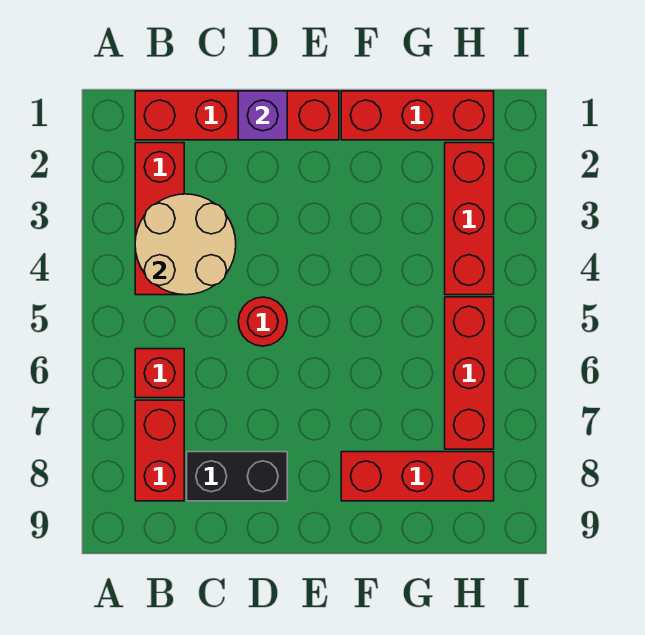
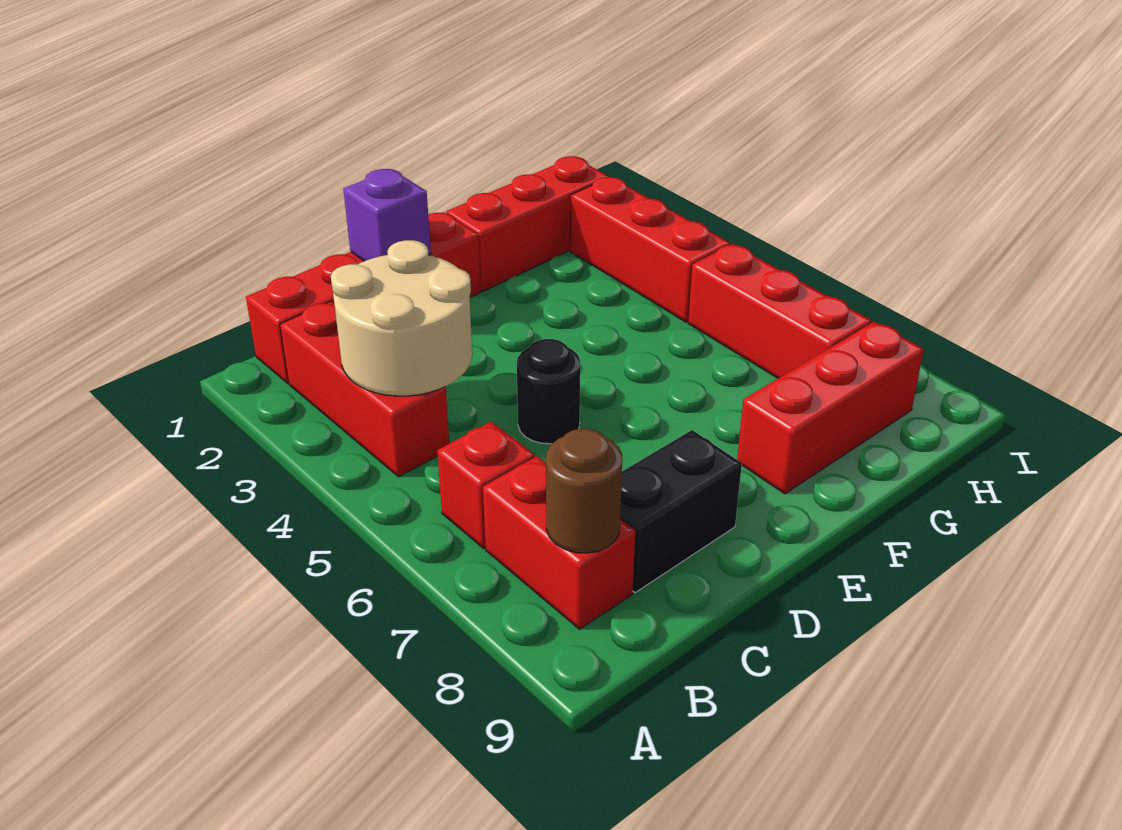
none -> brown round brick B8 level 2
red round brick D5 level 1 -> black round brick D5 level 1

